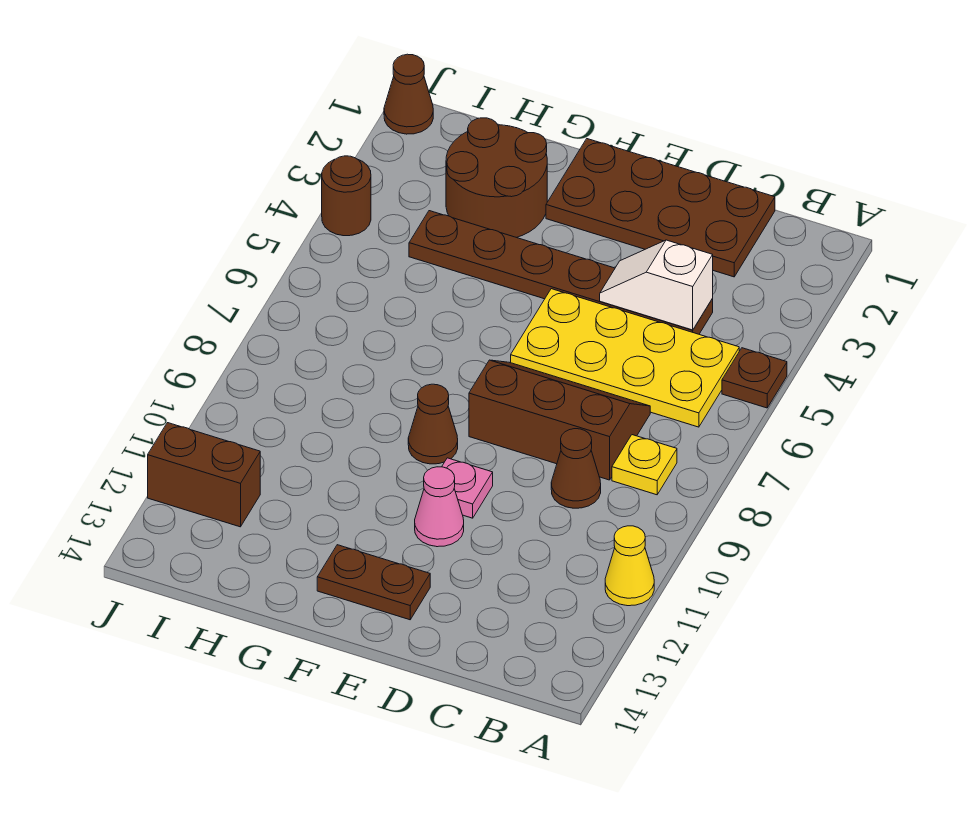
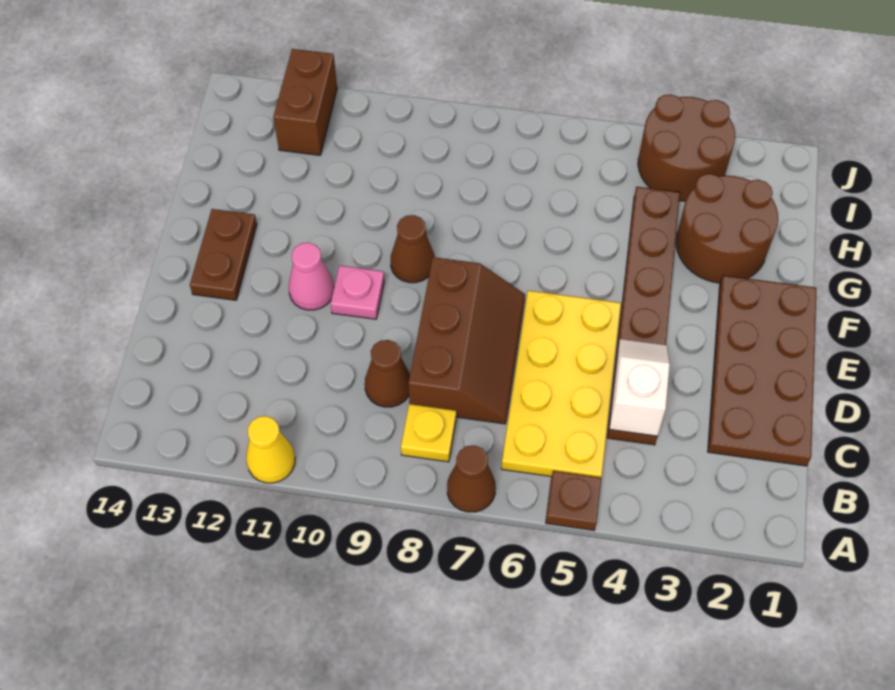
brown cone J1 level 1 -> brown cone A7 level 1
brown round brick J4 level 1 -> brown round brick I3:J4 level 1

